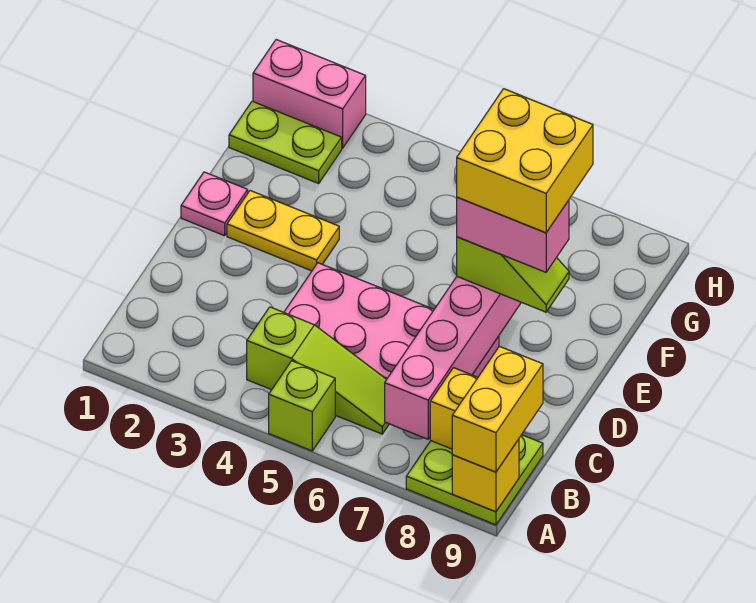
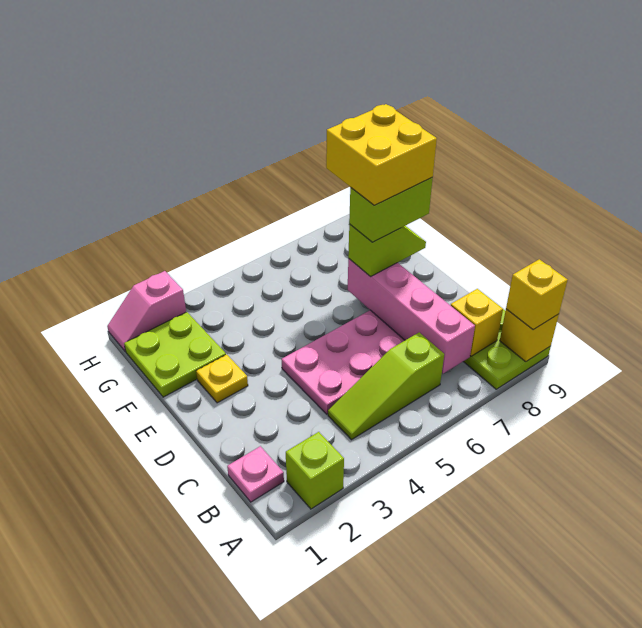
lime brick A5 level 1 -> lime brick A2 level 1
yellow brick A9:B9 level 3 -> yellow brick A9 level 3
lime slope B4:B6 level 1 top 4 -> lime slope B4:B6 level 1 top 6
pink plate E1 level 1 -> pink plate B1 level 1
yellow plate E2:E3 level 1 -> yellow plate E2 level 1
pink brick E7:E8 level 4 -> lime brick E7:E8 level 4
lime plate G1:G2 level 1 -> lime plate F1:G2 level 1
pink brick H1:H2 level 1 -> pink slope H1:H2 level 1 top 2

